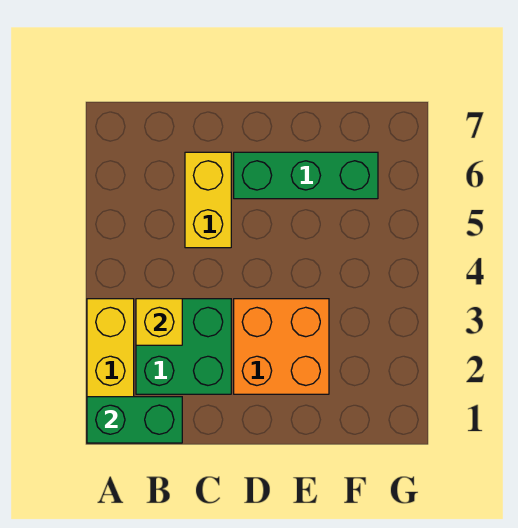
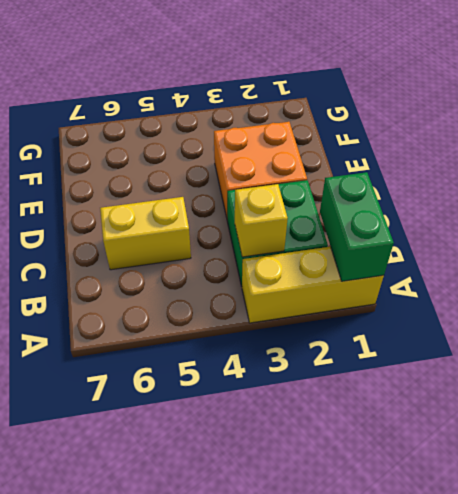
green brick D6:F6 level 1 -> none

